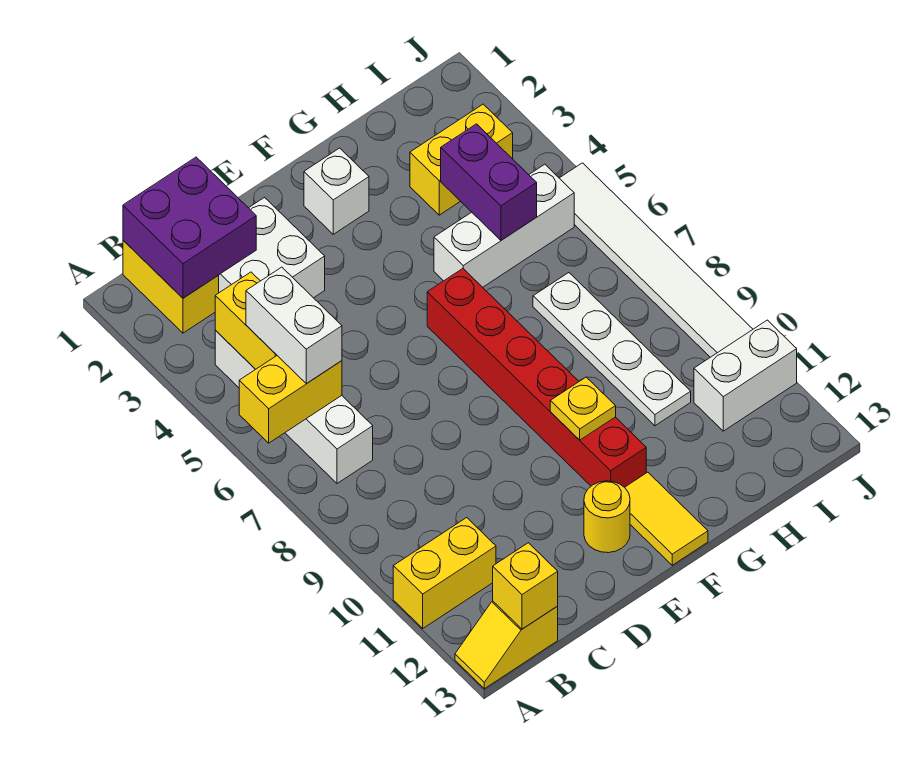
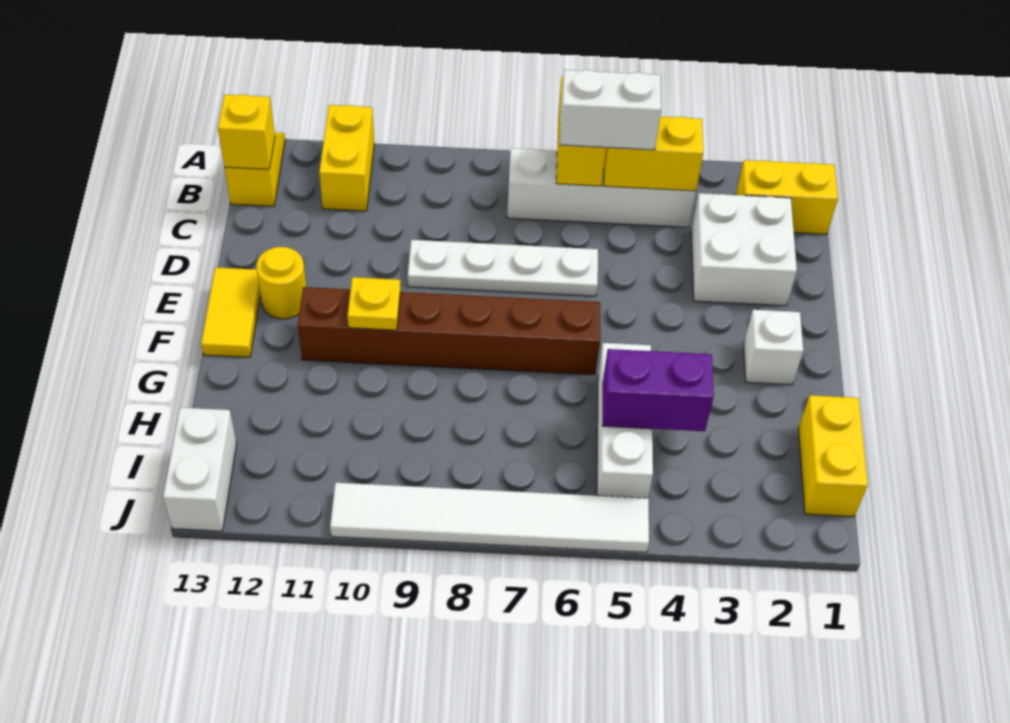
purple brick B1:C2 level 2 -> none
red brick F6:F11 level 1 -> brown brick F6:F11 level 1
yellow tile F12:F13 level 1 -> yellow tile E13:F13 level 1
yellow brick H3:I3 level 1 -> yellow brick H1:I1 level 1
white plate H7:H10 level 1 -> white plate D6:D9 level 1
white brick I11:J11 level 1 -> white brick I13:J13 level 1

